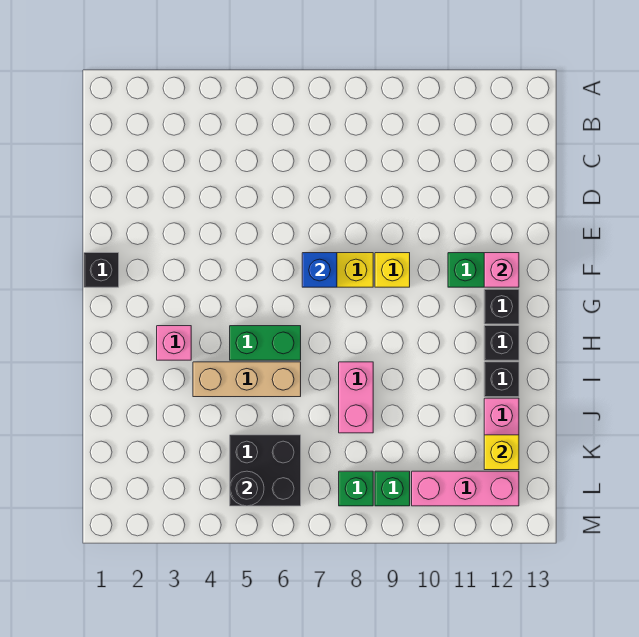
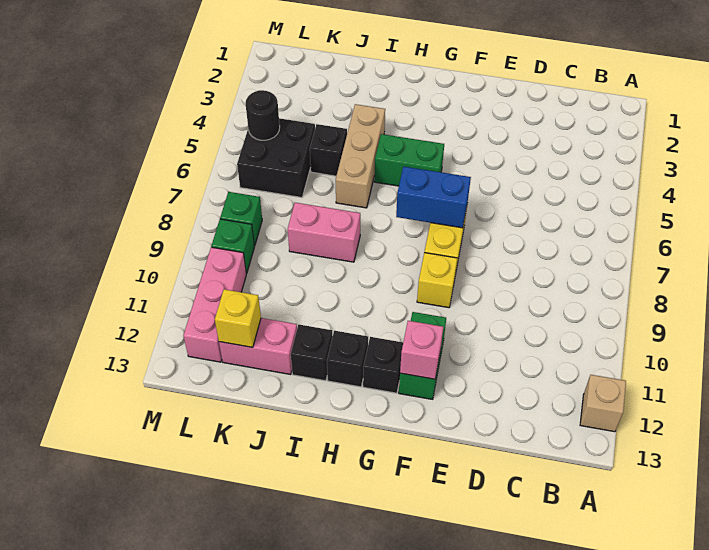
none -> tan brick A12 level 1
black brick F1 level 1 -> black brick J5 level 1
blue brick F7 level 2 -> blue brick F7:G7 level 2
pink brick H3 level 1 -> none
green brick H5:H6 level 1 -> green brick G5:H5 level 1

